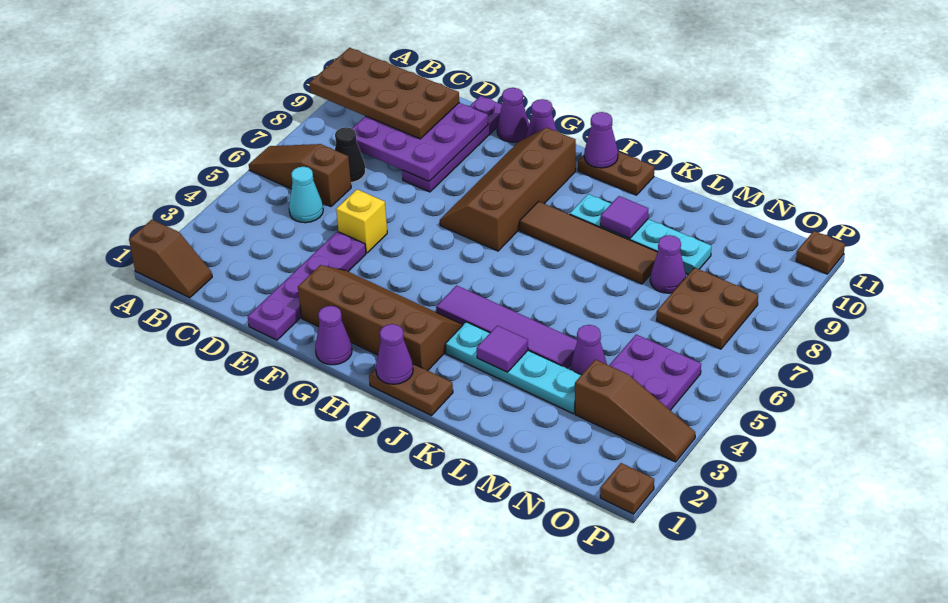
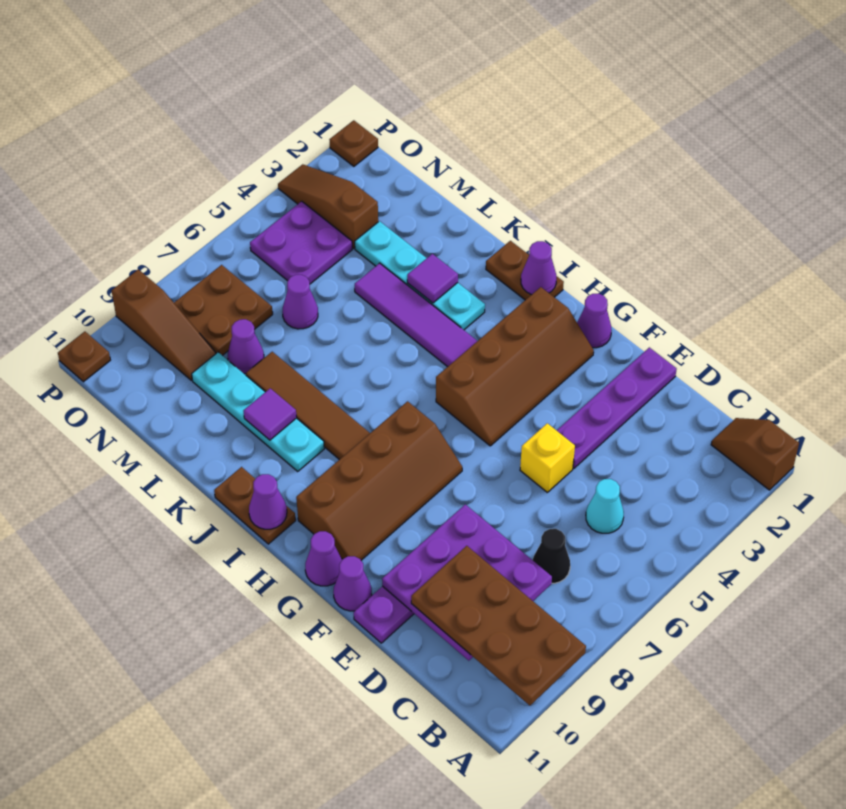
brown slope A6:C6 level 1 top C -> brown slope N9:P9 level 1 top P
brown slope F2:I3 level 1 top 2 -> brown slope G2:H5 level 1 top H
purple cone M4 level 1 -> purple cone M6 level 1

